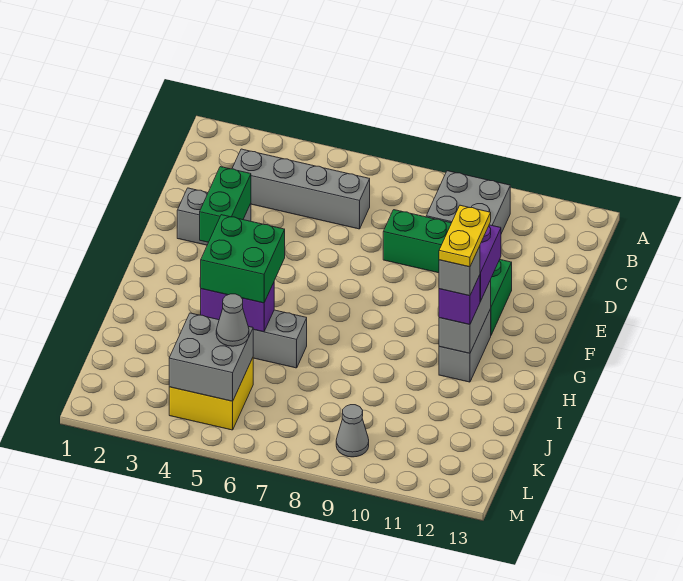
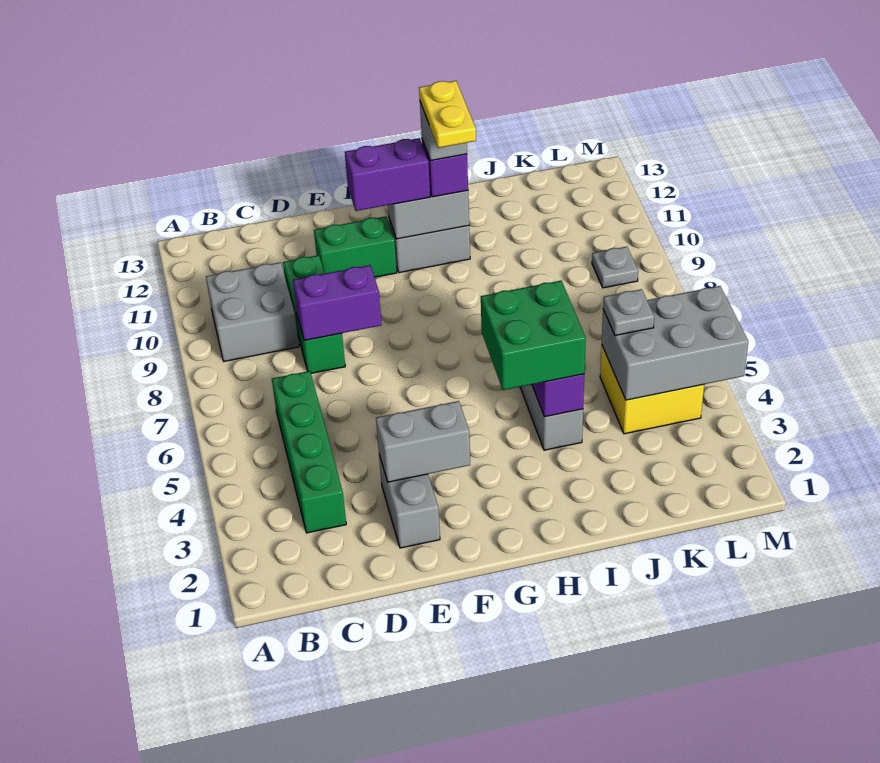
grey brick C3:C6 level 1 -> green brick C3:C6 level 1
none -> purple brick D8:E8 level 2
green brick E3:F3 level 2 -> grey brick E3:F3 level 2
yellow plate G11:H11 level 5 -> yellow plate H10:H11 level 5
grey brick K4:L5 level 2 -> grey brick K4:M5 level 2
grey cone K5 level 3 -> grey plate K5 level 3
grey cone L9 level 1 -> grey plate L9 level 1

